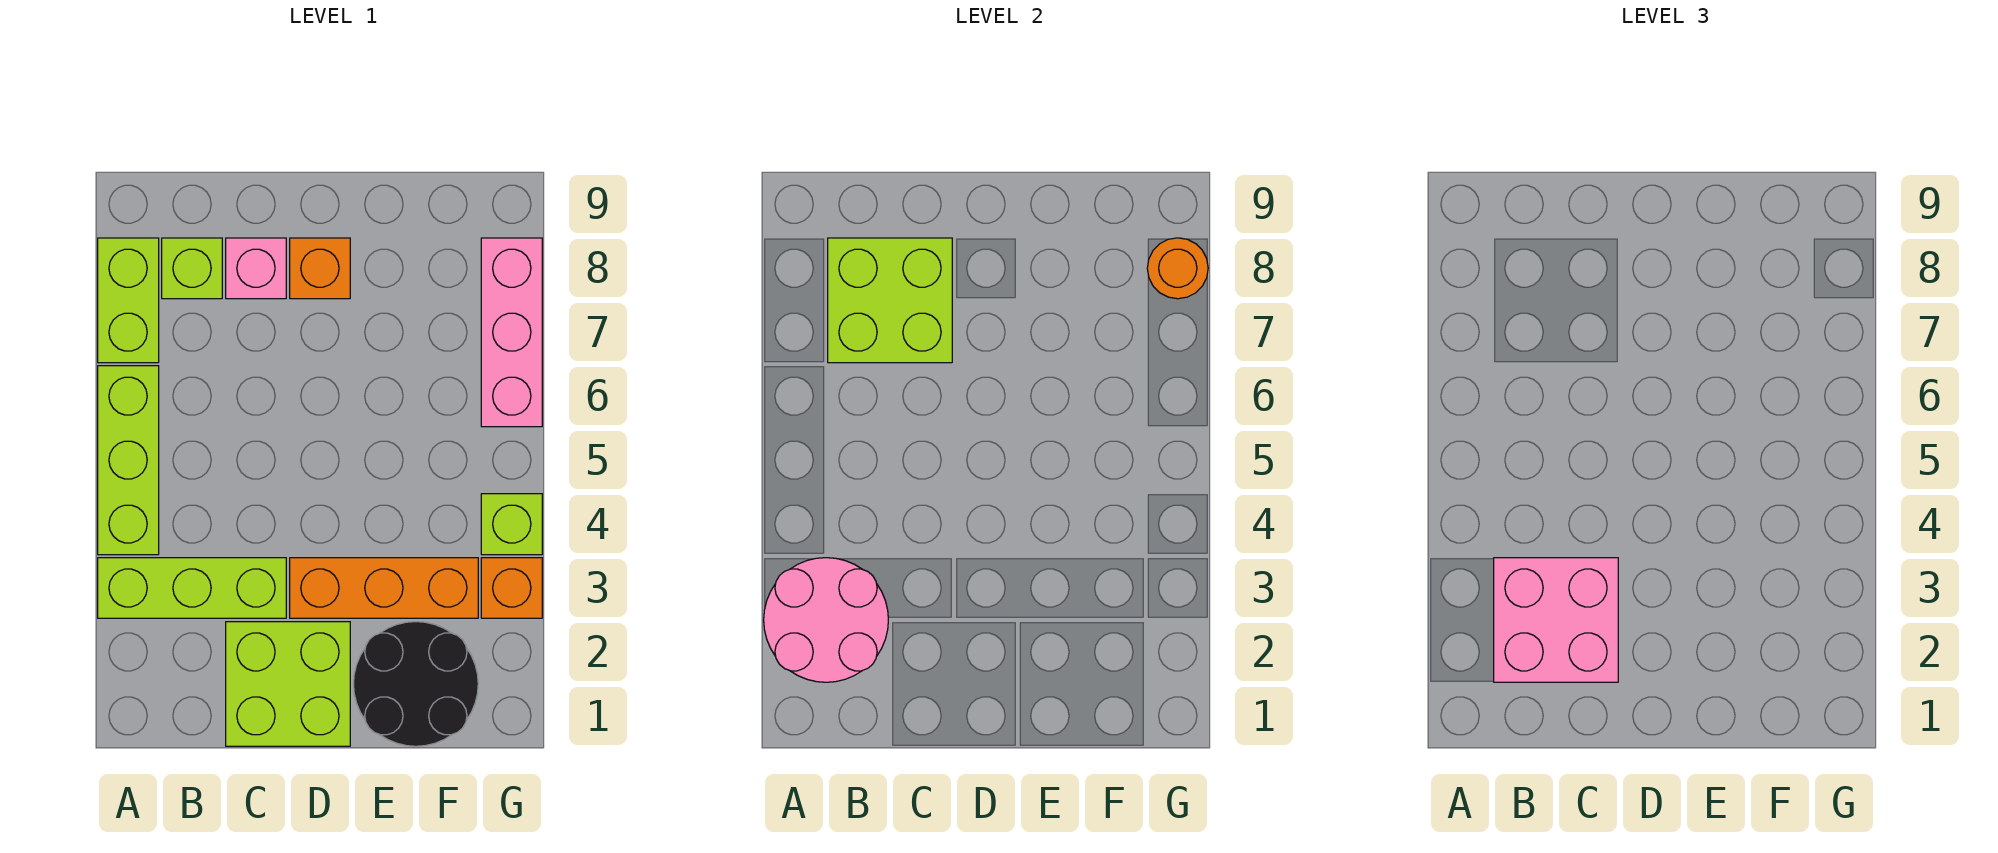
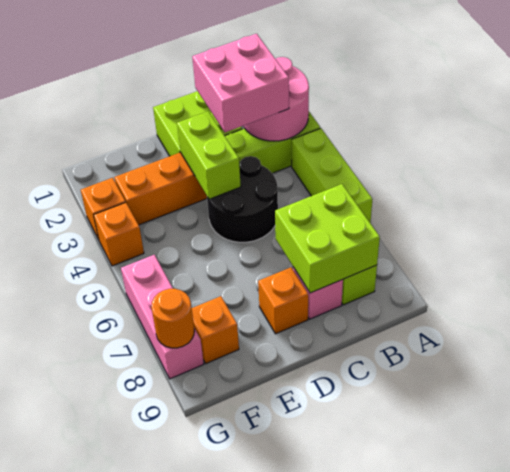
lime brick A7:A8 level 1 -> lime brick D3:D4 level 2
black round brick E1:F2 level 1 -> black round brick C4:D5 level 1
none -> orange brick F8 level 1
lime brick G4 level 1 -> orange brick G4 level 1

